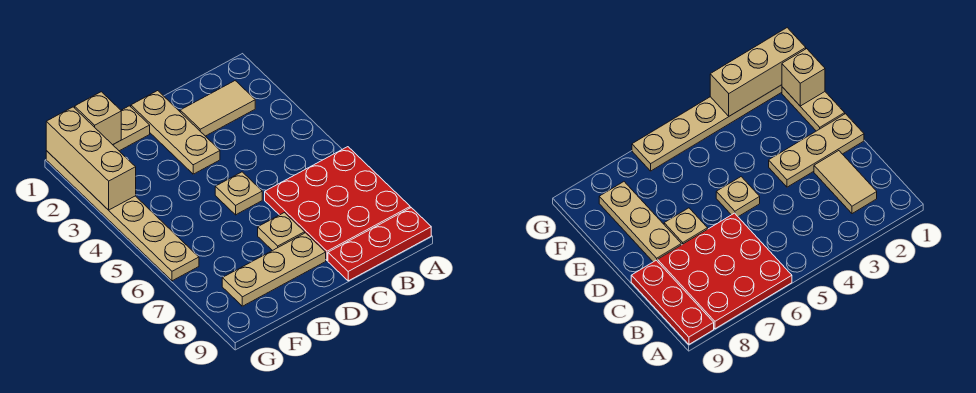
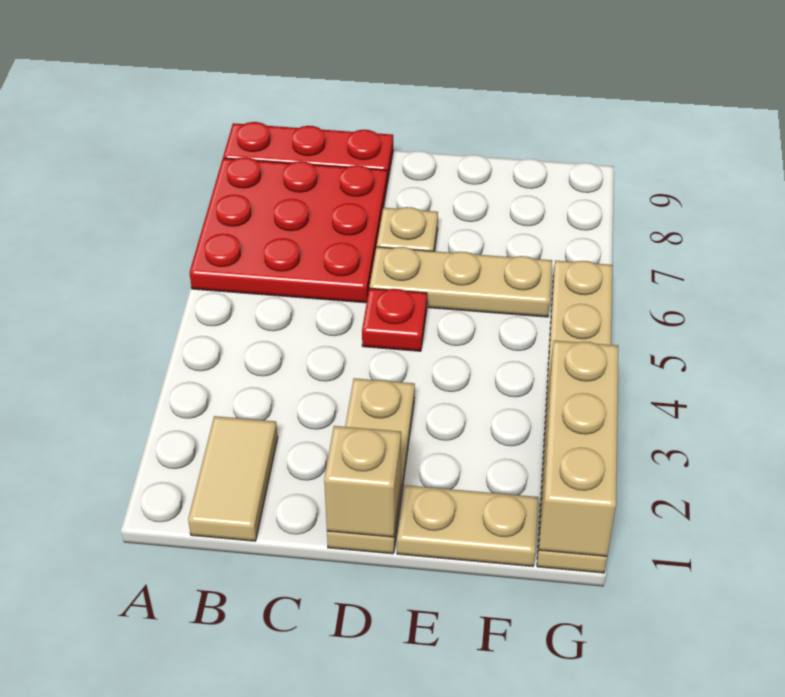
tan tile B2:C2 level 1 -> tan tile B1:B2 level 1
tan plate D5 level 1 -> red plate D5 level 1
tan plate D8:F8 level 1 -> tan plate D6:F6 level 1
tan brick F1 level 2 -> tan brick D1 level 2

